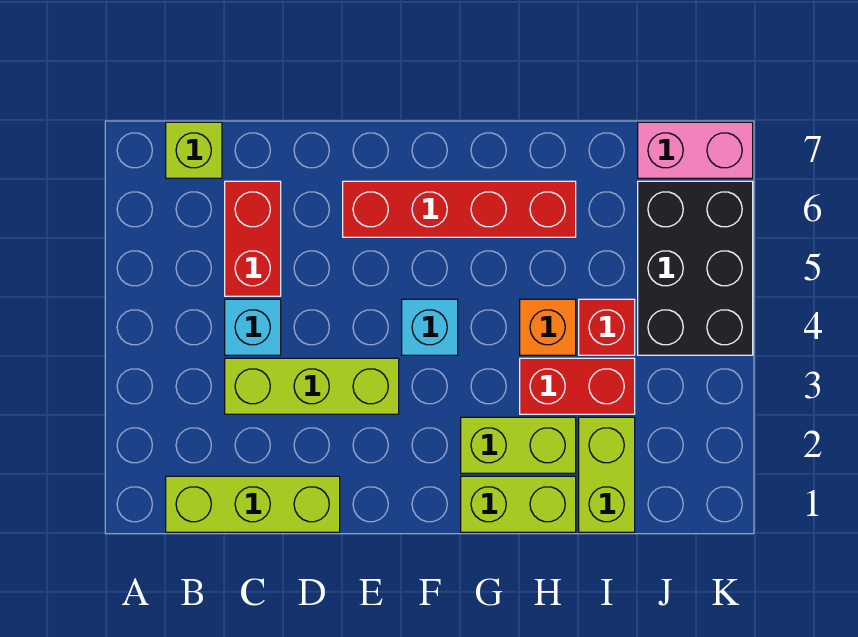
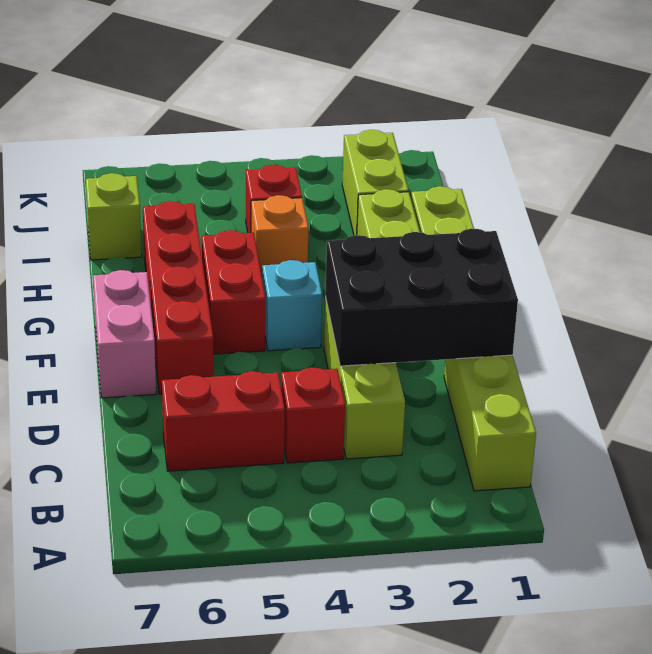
lime brick B7 level 1 -> lime brick I7 level 1
cyan brick C4 level 1 -> red brick C4 level 1
red brick H3:I3 level 1 -> red brick F5:G5 level 1
lime brick I1:I2 level 1 -> lime brick I2:J2 level 1
black brick J4:K6 level 1 -> black brick D1:E3 level 2
pink brick J7:K7 level 1 -> pink brick E7:F7 level 1

